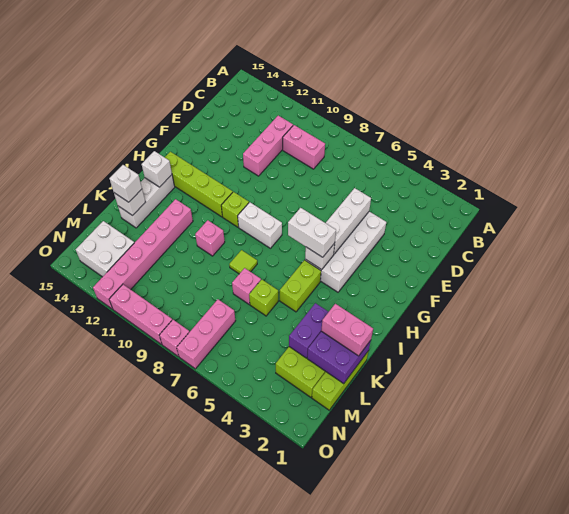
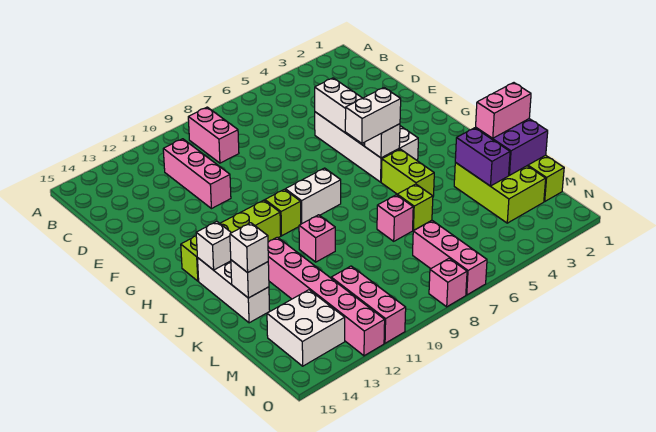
pink brick C9:C10 level 1 -> pink brick B9:C9 level 1
lime tile J8 level 1 -> none
pink brick O9:O11 level 1 -> pink brick M11:O11 level 1

